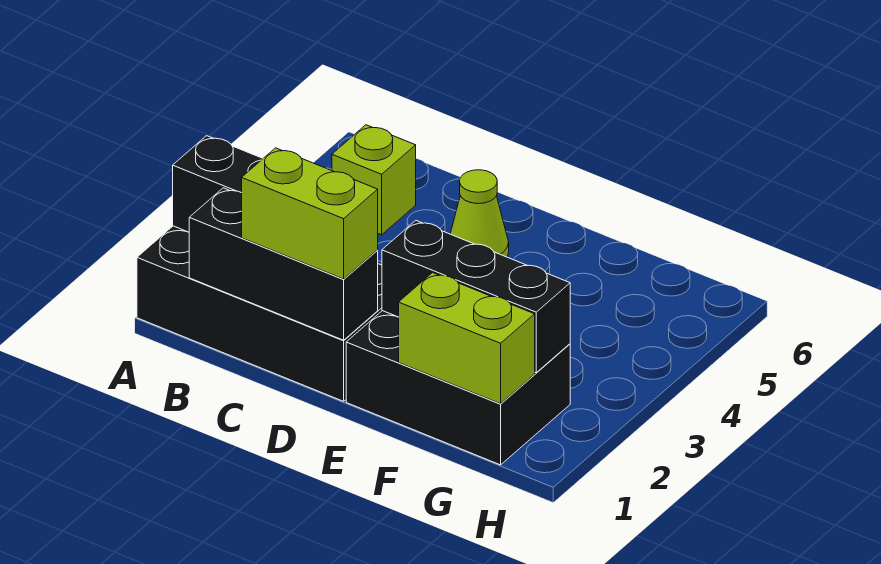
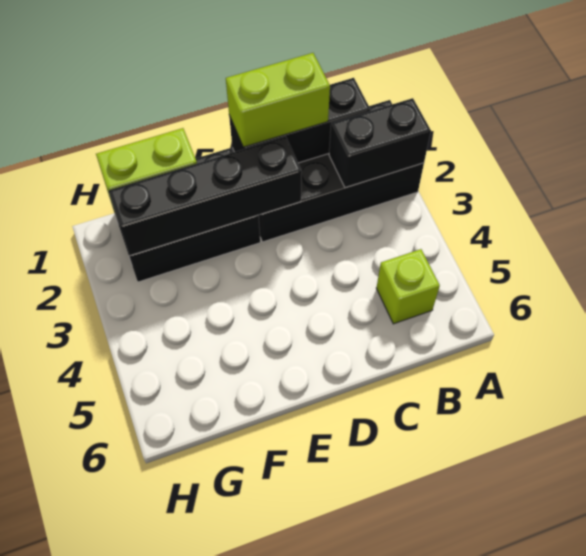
lime cone D5 level 1 -> none
black brick E2:G2 level 2 -> black brick D2:G2 level 2

